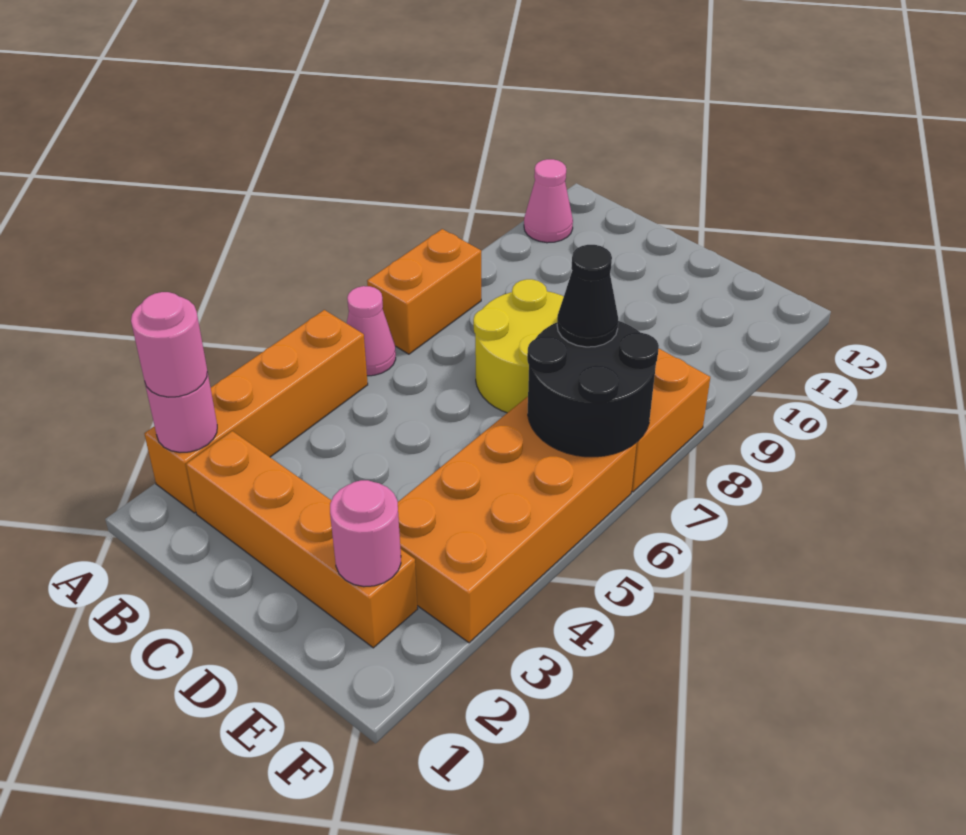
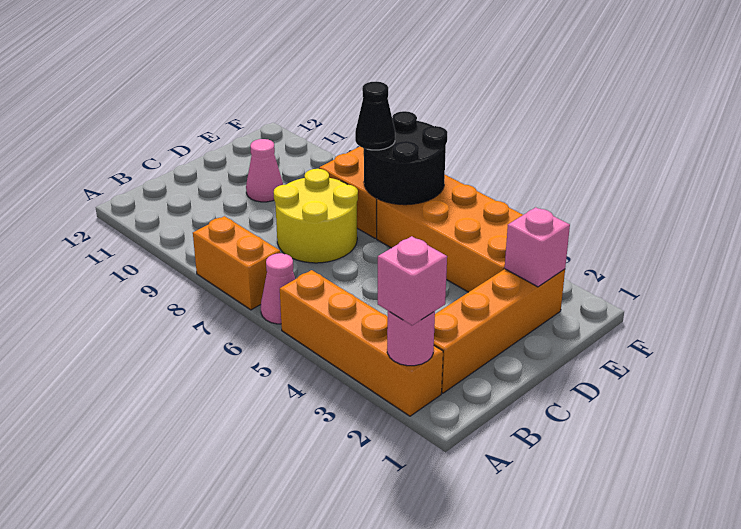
pink round brick A2 level 3 -> pink brick A2 level 3
pink cone A11 level 1 -> pink cone D10 level 1
pink round brick E2 level 2 -> pink brick E2 level 2

